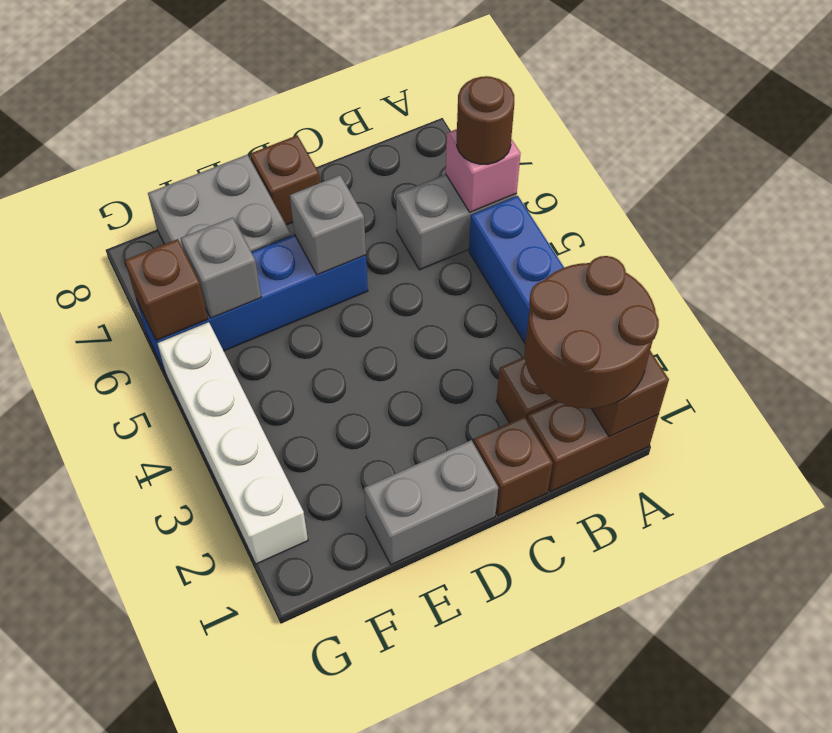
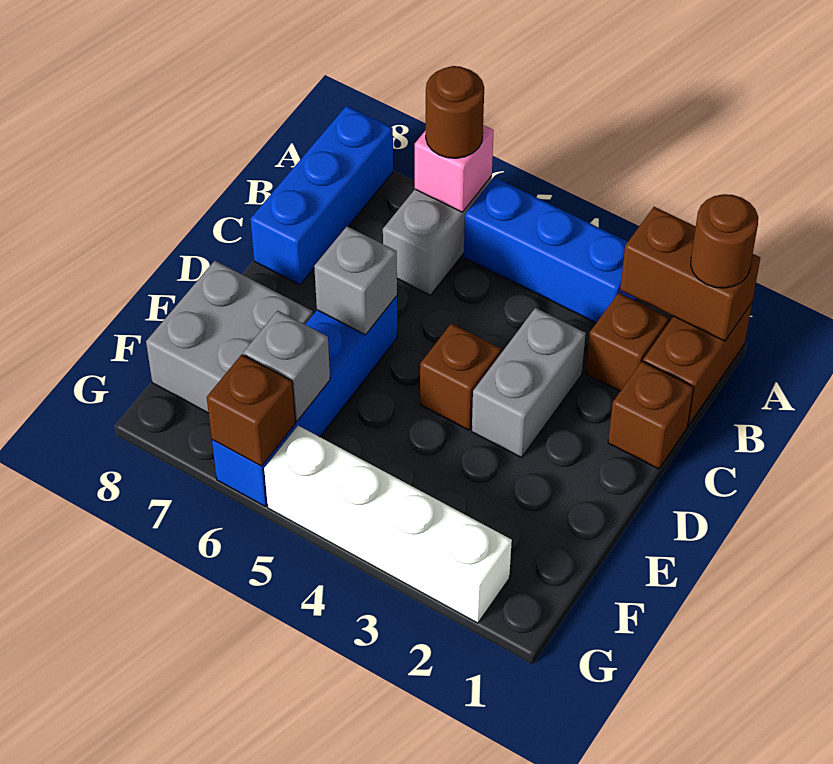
brown round brick A1:B2 level 3 -> brown round brick A1 level 3
none -> blue brick A8:C8 level 1
grey brick D1:E1 level 1 -> grey brick C3:D3 level 1
brown brick D8 level 1 -> brown brick D4 level 1

